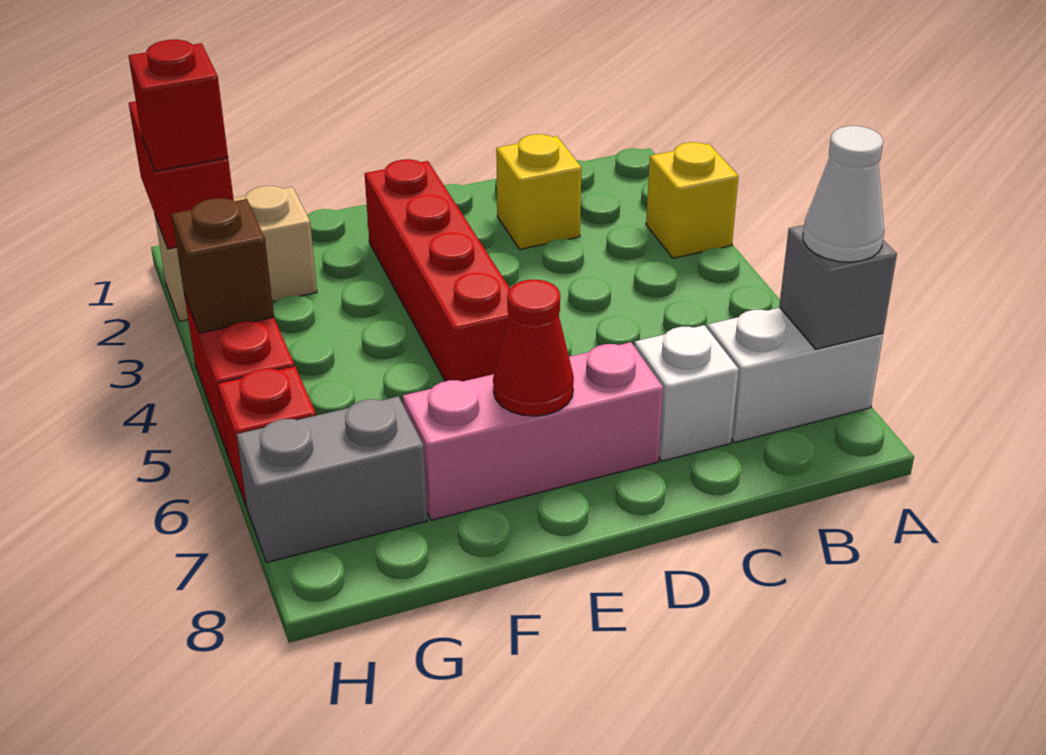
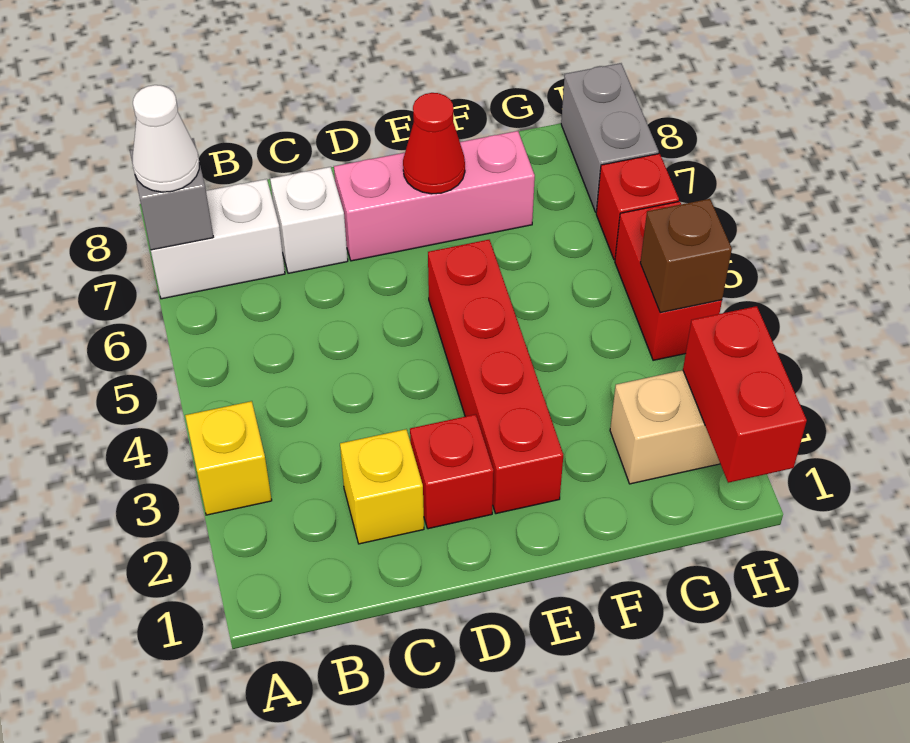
grey brick G7:H7 level 1 -> grey brick H7:H8 level 1
red brick H2 level 3 -> red brick D2 level 1

